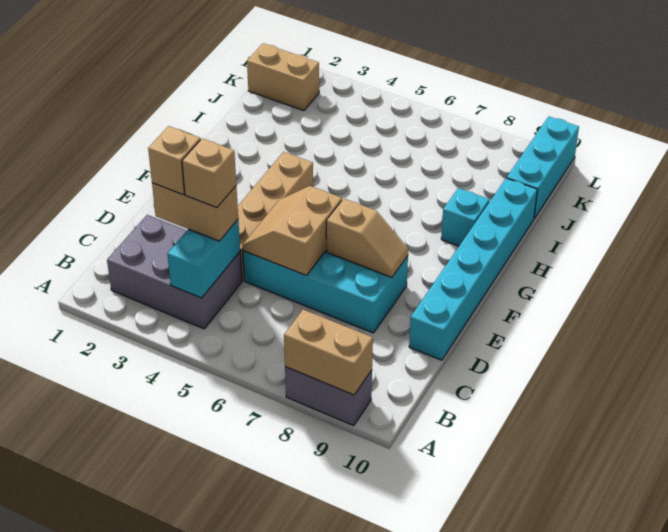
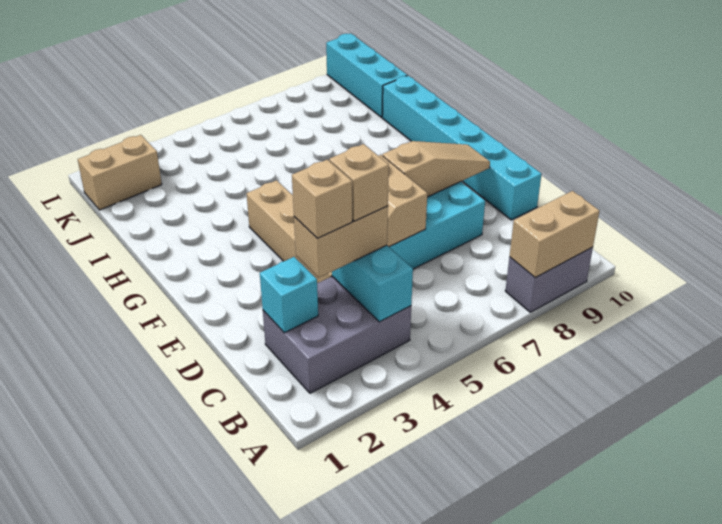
tan slope E7:E8 level 2 top 7 -> tan slope E7:E9 level 2 top 7
cyan brick H9 level 1 -> cyan brick C2 level 2

